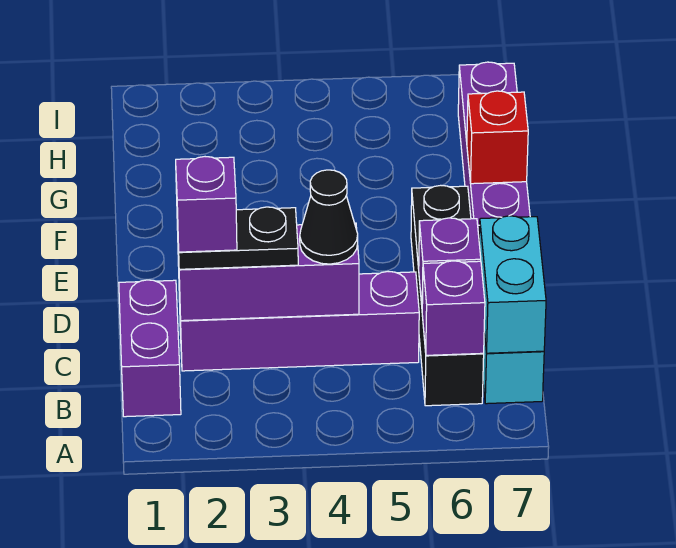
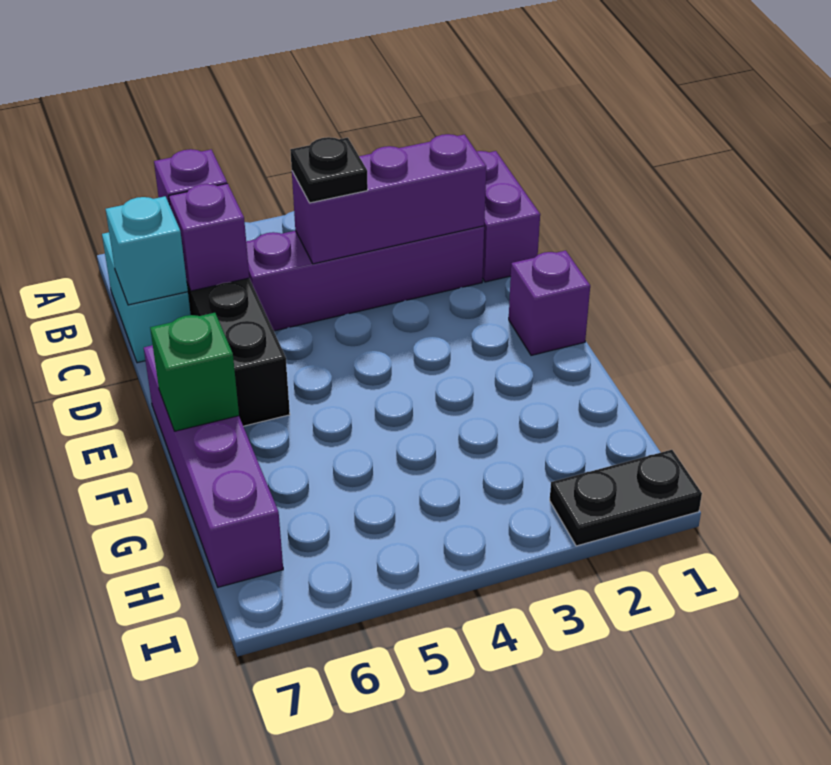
cyan brick B7:C7 level 2 -> cyan brick C7 level 2
black plate C2:C3 level 3 -> black plate I1:I2 level 1
purple brick C2 level 4 -> purple brick E1 level 1
black cone C4 level 3 -> black plate C4 level 3
red brick F7 level 2 -> green brick F7 level 2

